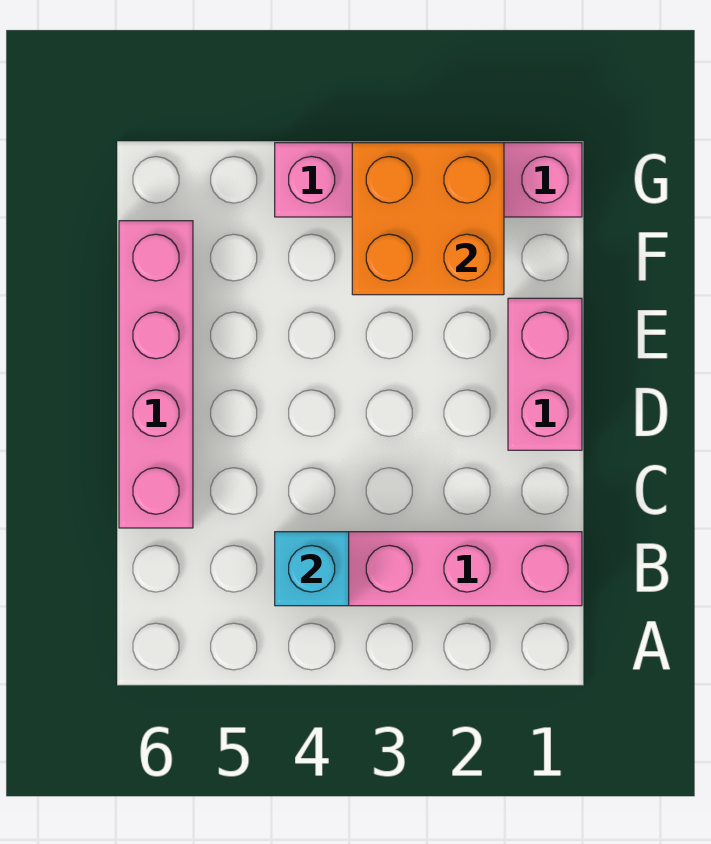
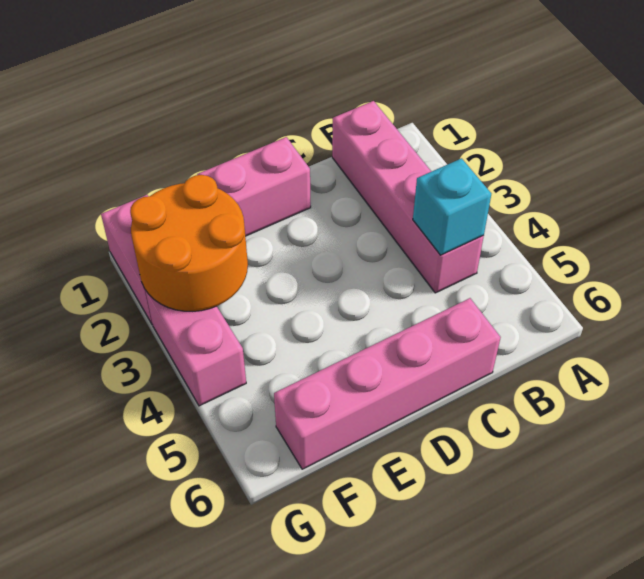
orange brick F2:G3 level 2 -> orange round brick F2:G3 level 2

